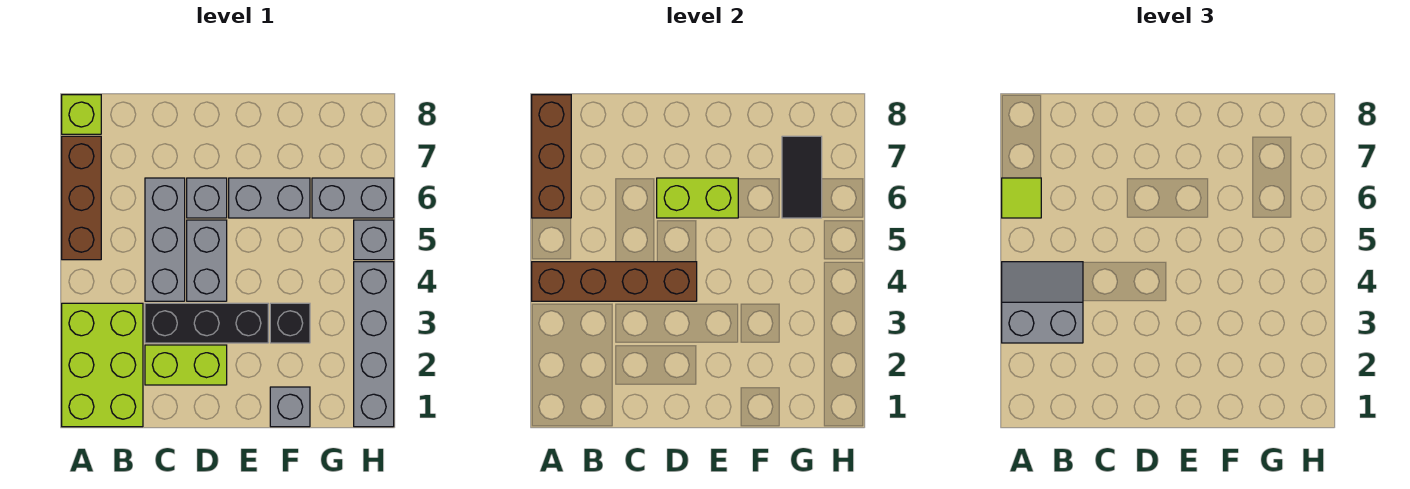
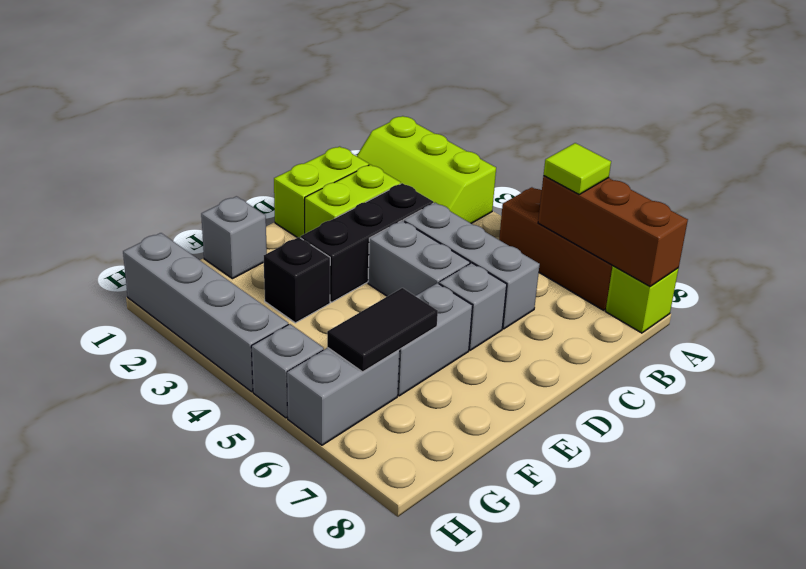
lime brick A1:B3 level 1 -> lime slope A1:B3 level 1 top A
grey slope A3:B4 level 3 top 3 -> none
brown brick A4:D4 level 2 -> none
lime brick D6:E6 level 2 -> lime brick C1:D1 level 1
black tile G6:G7 level 2 -> black tile F6:G6 level 2

